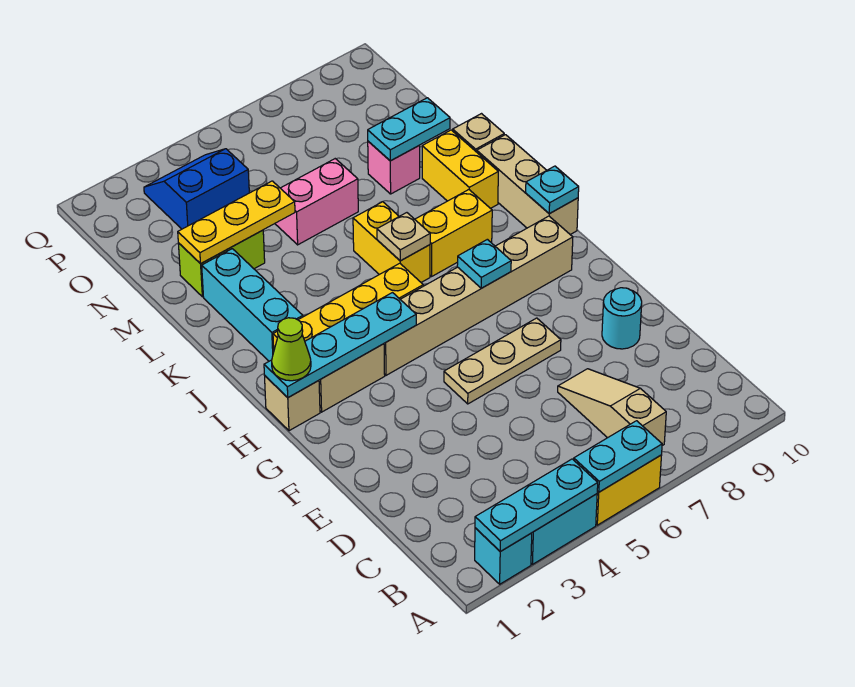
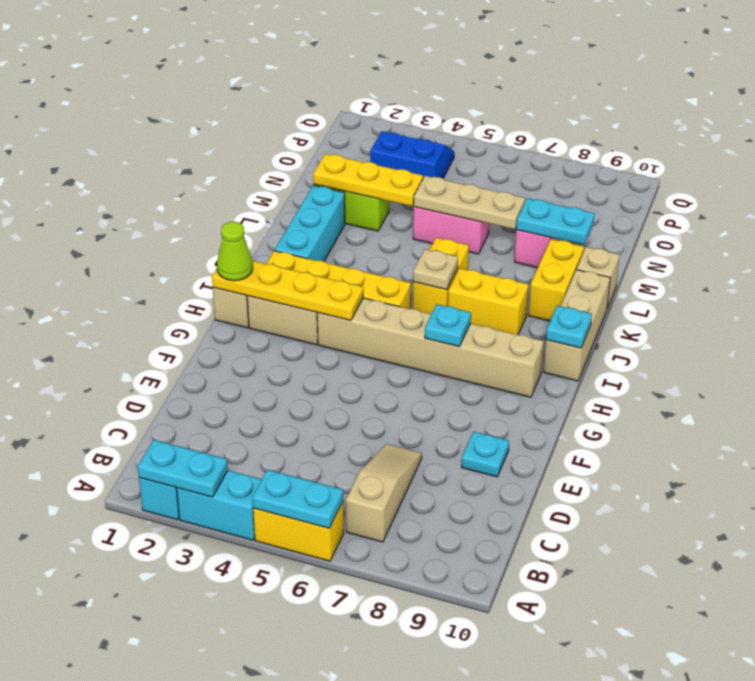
cyan plate A2:A4 level 2 -> cyan plate A2:A3 level 2
cyan round brick E9 level 1 -> cyan plate E9 level 1
tan plate F5:F7 level 1 -> tan plate M5:M7 level 2
cyan plate H1:H4 level 2 -> yellow plate H1:H4 level 2

